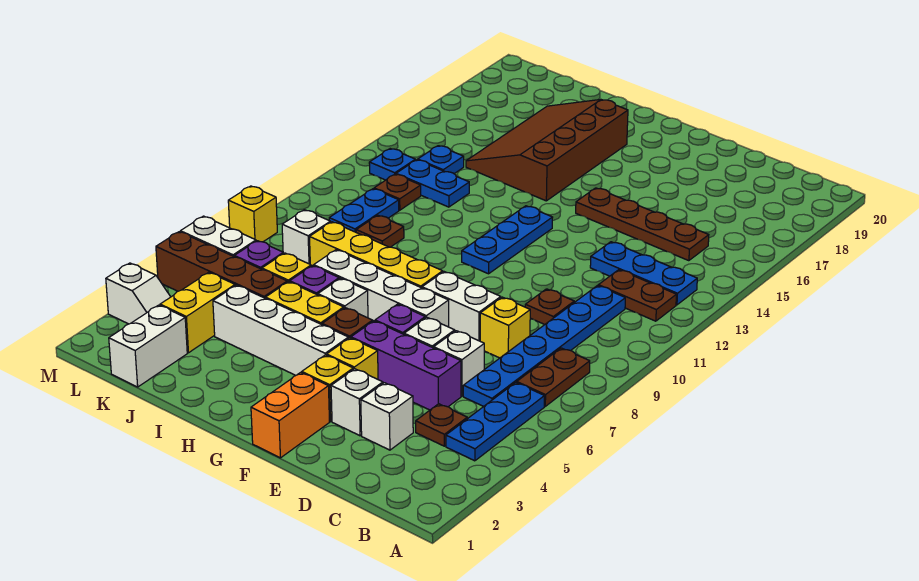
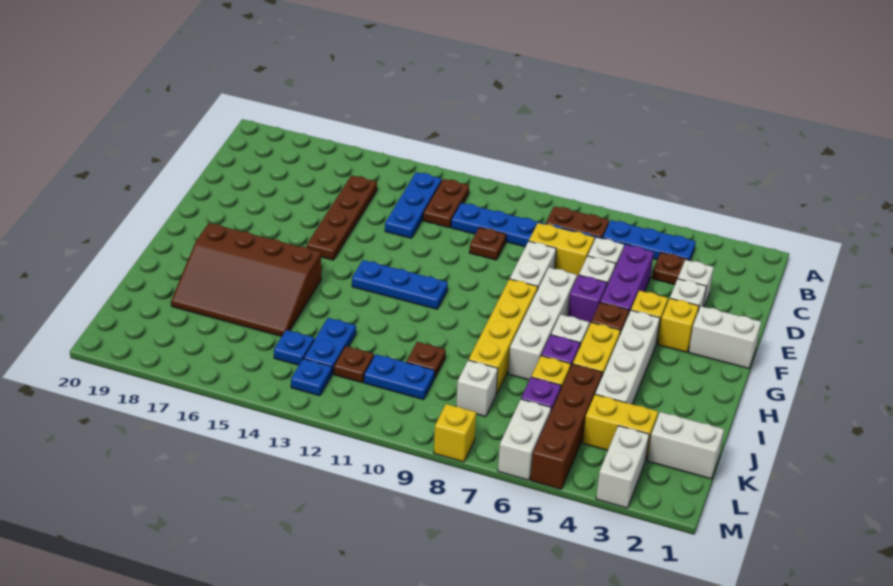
yellow brick D8 level 1 -> yellow brick D7:D8 level 1
orange brick F1:F2 level 1 -> white brick F1:F2 level 1
white slope L3:M3 level 1 top M -> white brick L3:M3 level 1

